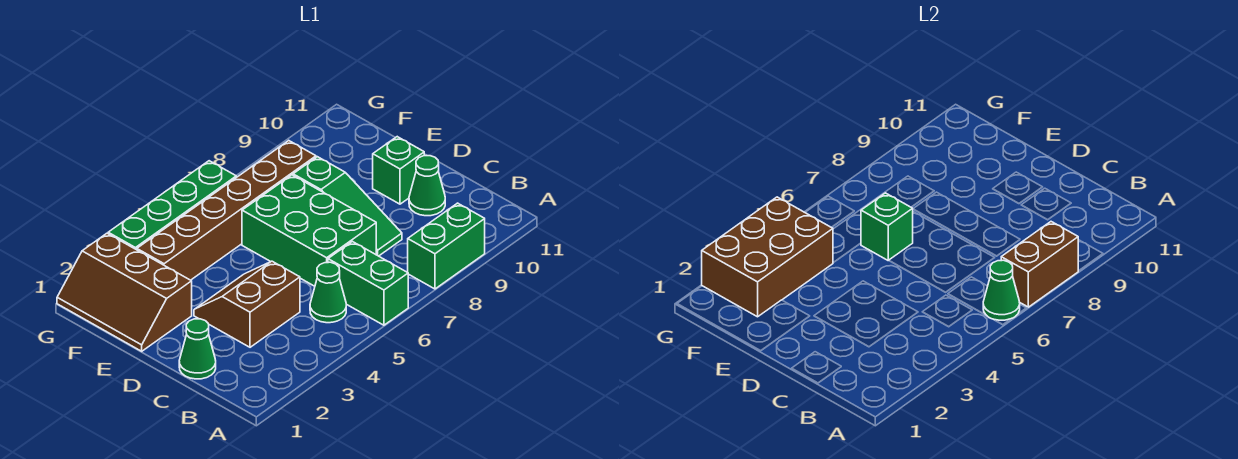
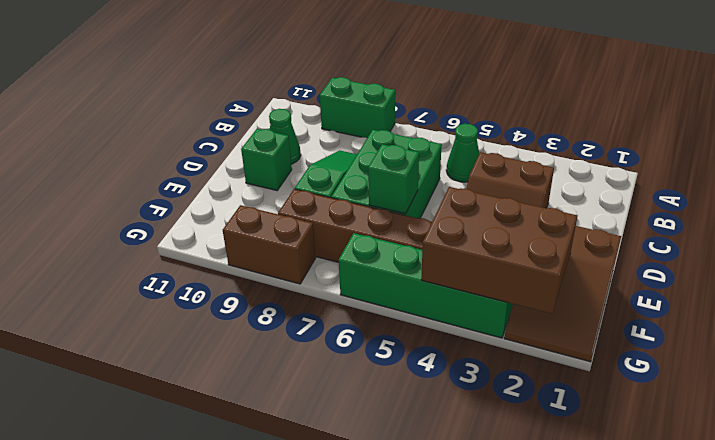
green brick A6:B6 level 1 -> none
green cone A6 level 2 -> none
brown brick A7:A8 level 2 -> brown brick G8:G9 level 1
green cone C1 level 1 -> none
brown slope E1:G2 level 1 top 2 -> brown slope E1:G2 level 1 top E

